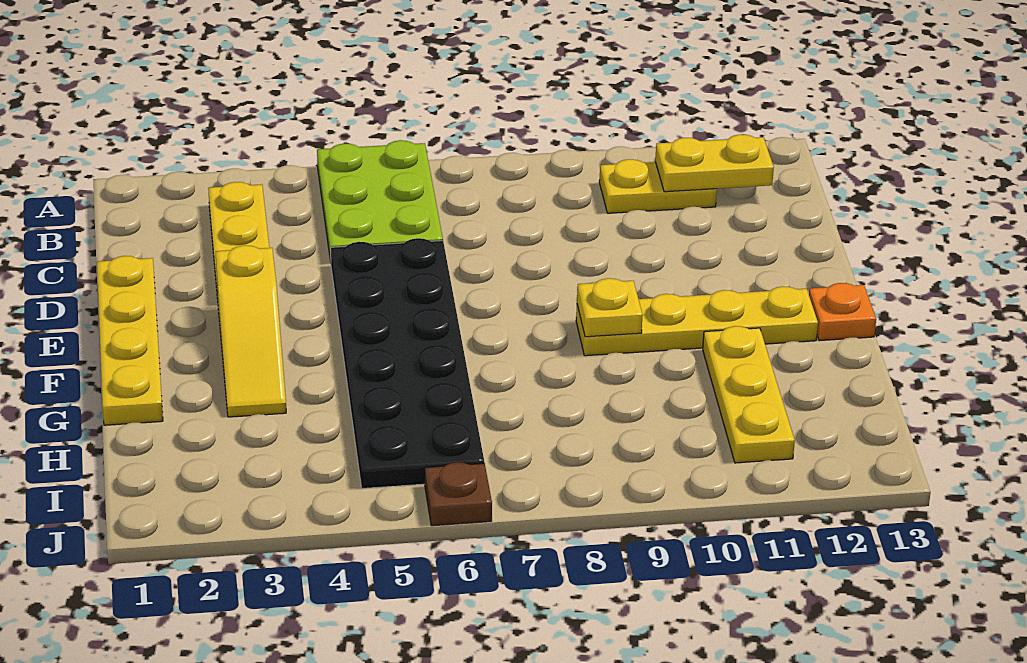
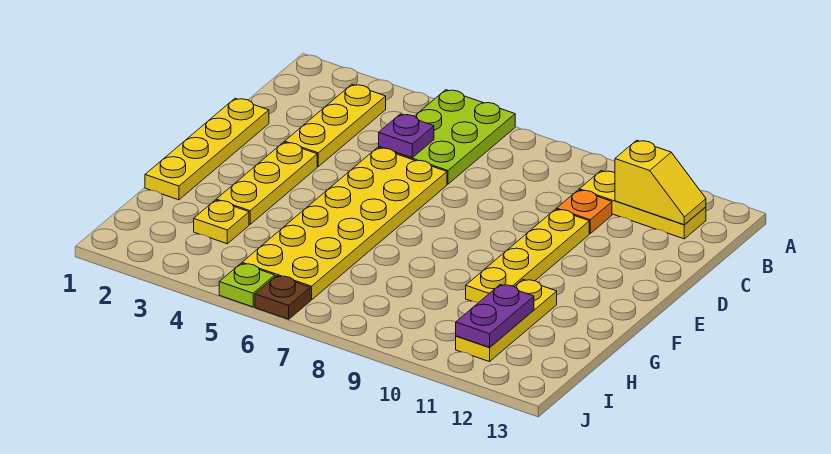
yellow plate B10:B11 level 1 -> yellow plate B10:B12 level 1
yellow plate B11:B12 level 2 -> yellow slope B11:B12 level 2 top 11
none -> purple plate C5 level 2
black plate D5:I6 level 1 -> yellow plate D5:I6 level 1
yellow slope E3:G3 level 1 top E -> yellow plate E3:G3 level 1
yellow plate F9:F12 level 1 -> yellow plate D10:G10 level 1
yellow plate F9 level 2 -> yellow plate H3 level 1
orange plate F13 level 1 -> orange plate C10 level 1
none -> purple plate H11:I11 level 2
none -> lime plate J5 level 1

